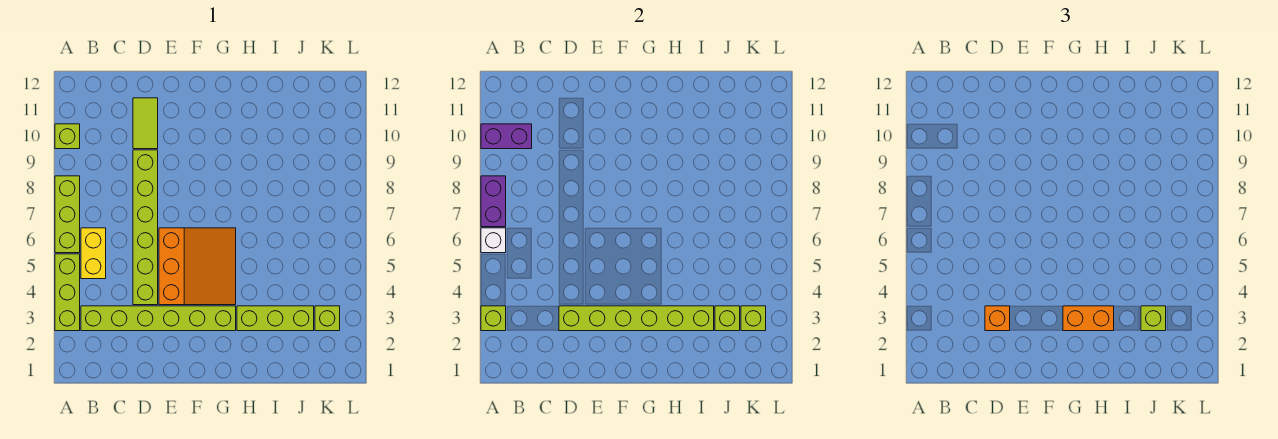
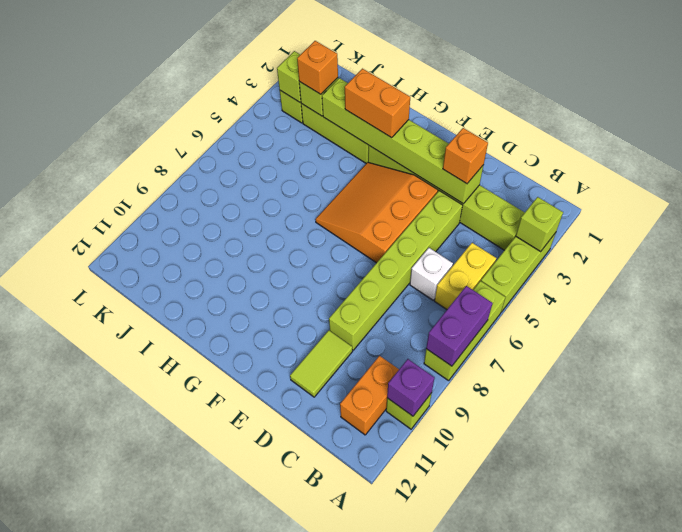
white brick A6 level 2 -> white brick C6 level 1
purple brick A10:B10 level 2 -> purple brick A10 level 2
none -> orange brick B10:B11 level 1
lime brick J3 level 3 -> orange brick J3 level 3

